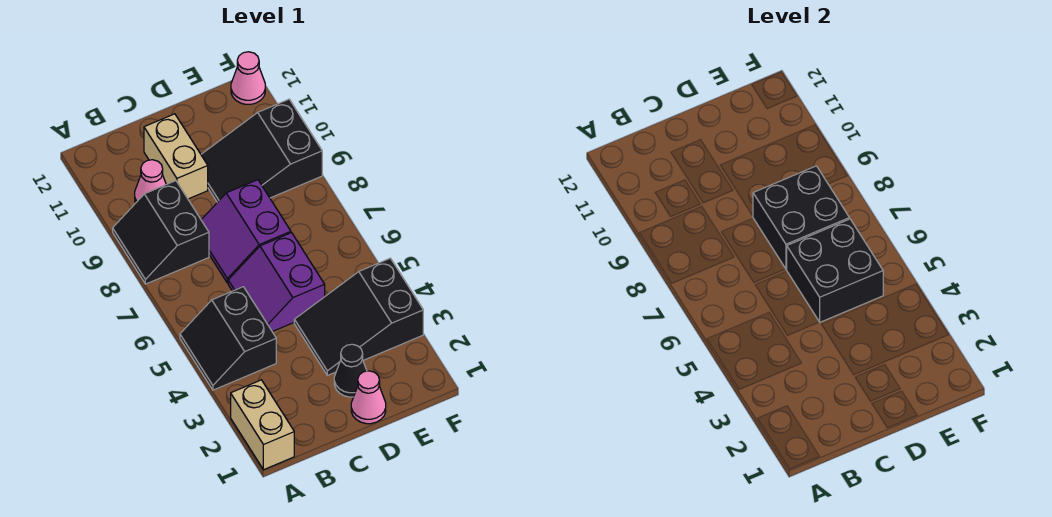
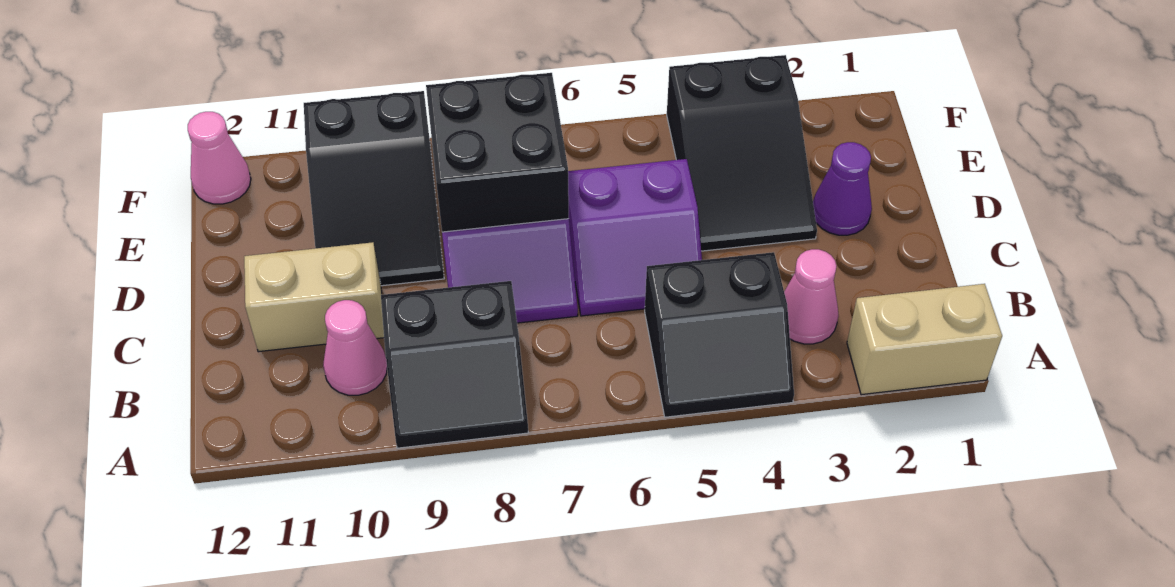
pink cone D1 level 1 -> pink cone B3 level 1
black cone D2 level 1 -> purple cone D2 level 1
black brick D5:E6 level 2 -> none

